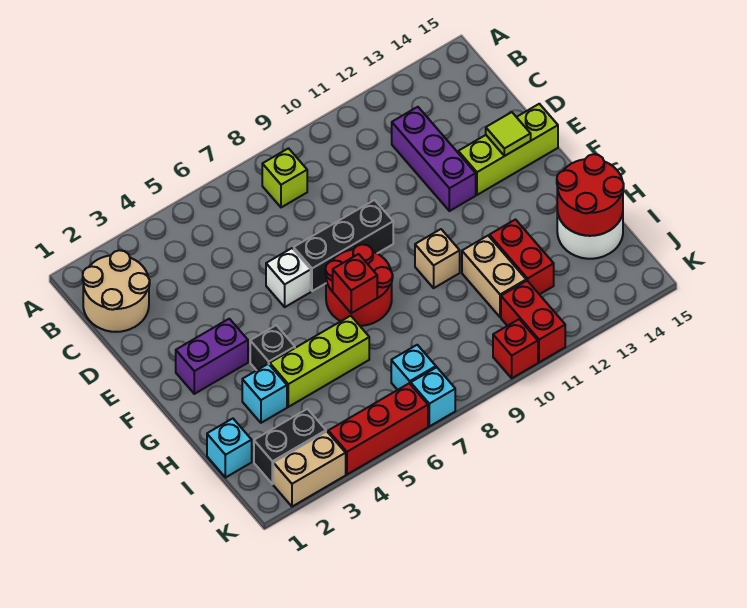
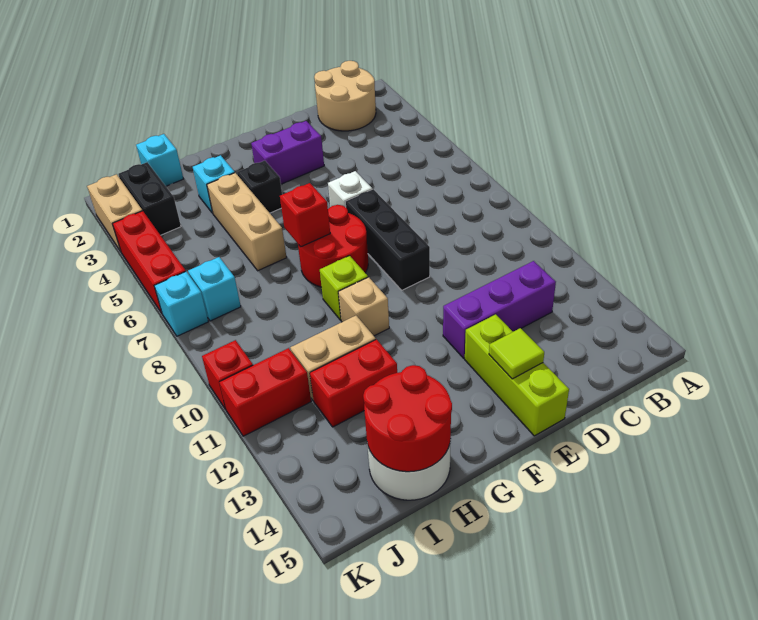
lime brick B8 level 1 -> lime brick G9 level 1
purple brick F2:F3 level 1 -> purple brick E3:F3 level 1
lime brick H4:H6 level 1 -> tan brick H4:H6 level 1

